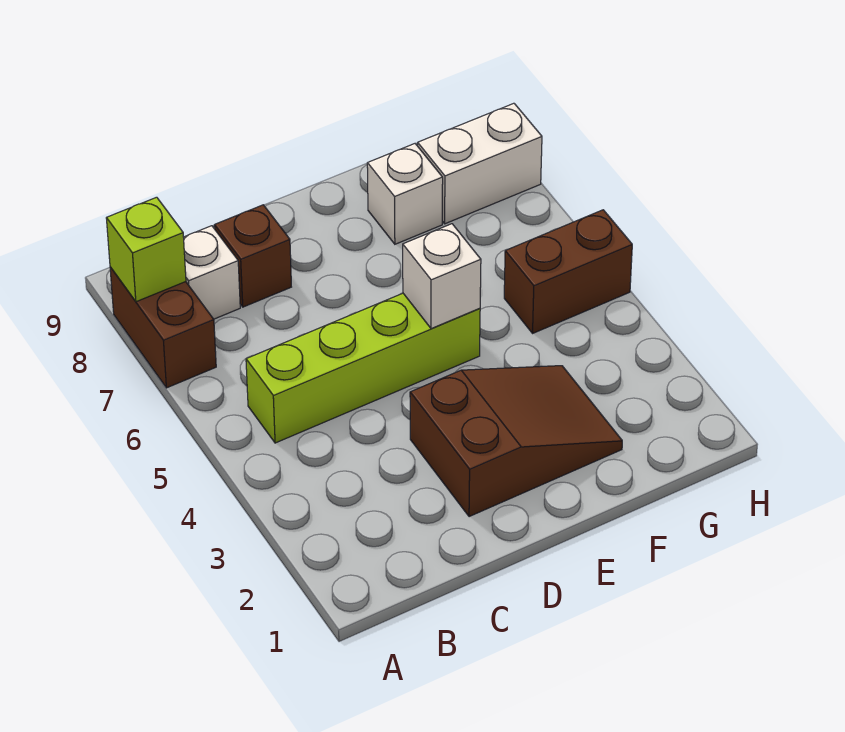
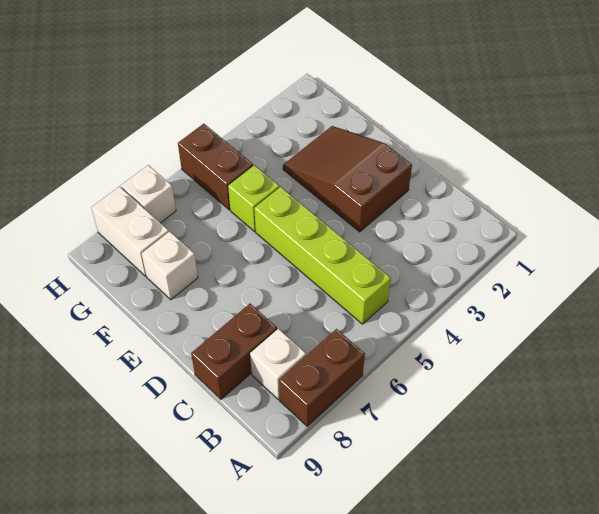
lime brick A8 level 2 -> lime brick F5 level 1
brown brick C8 level 1 -> brown brick C8:C9 level 1
white brick E5 level 2 -> white brick H7 level 1

